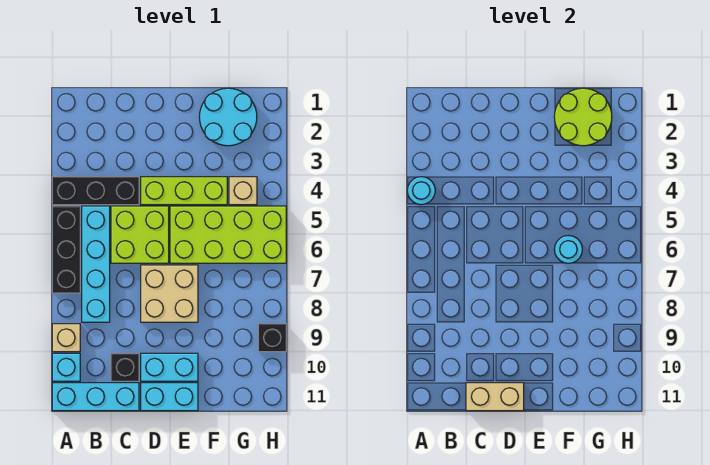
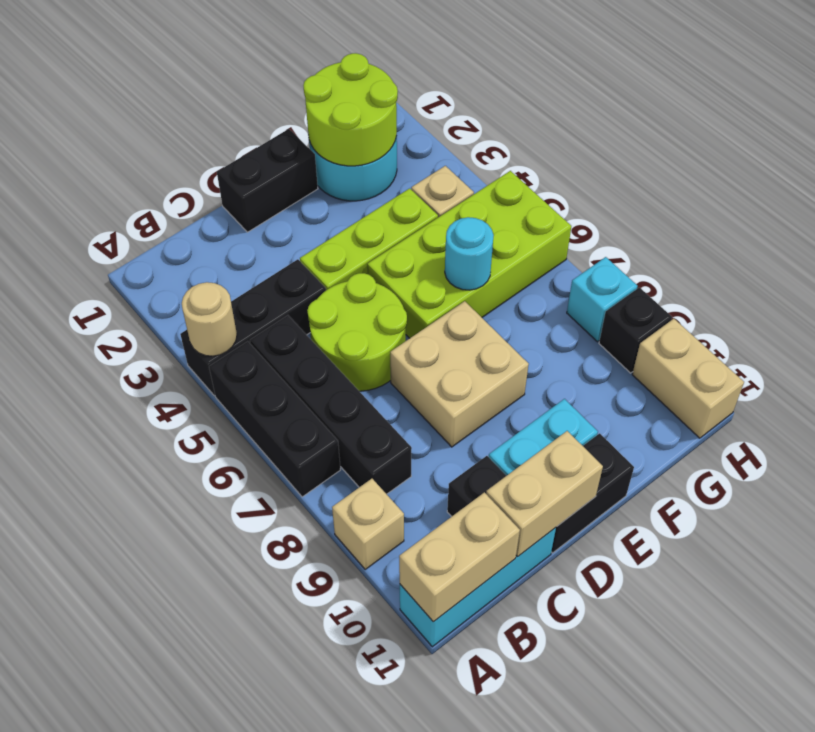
cyan round brick A4 level 2 -> tan round brick A4 level 2
cyan brick A10 level 1 -> cyan brick H8 level 1
none -> tan brick A11:B11 level 2
cyan brick B5:B8 level 1 -> black brick B5:B8 level 1
lime brick C5:D6 level 1 -> lime round brick C5:D6 level 1
none -> black brick D1:E1 level 1
cyan brick D11:E11 level 1 -> black brick D11:E11 level 1
none -> tan brick H10:H11 level 1

